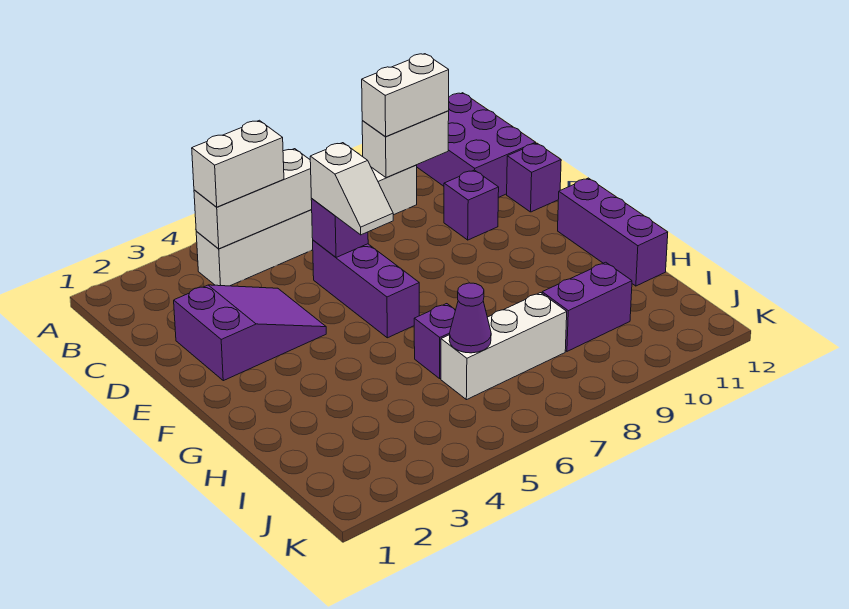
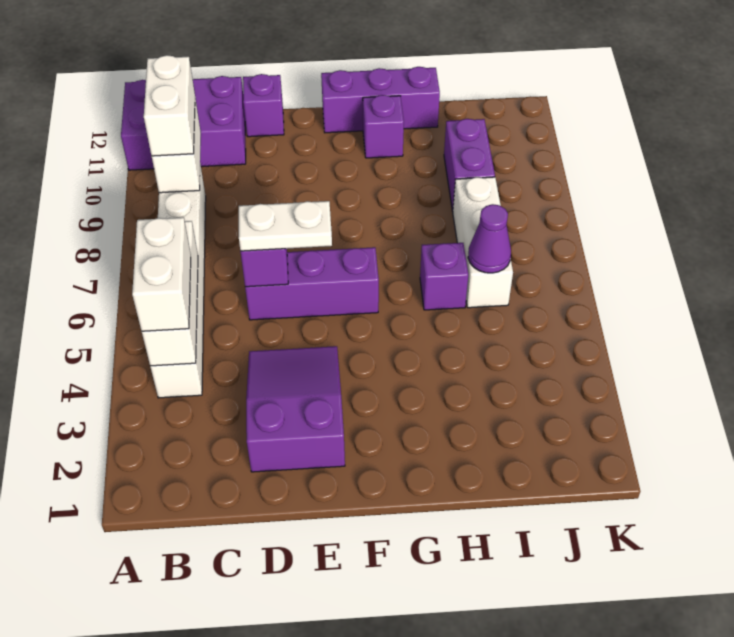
white slope D6:E6 level 3 top D -> white plate D6:E6 level 3
purple brick D10 level 1 -> purple brick G11 level 1

